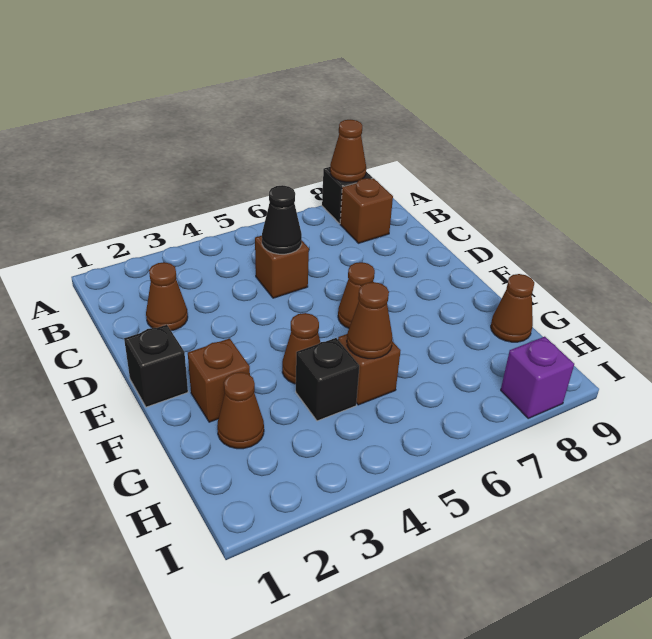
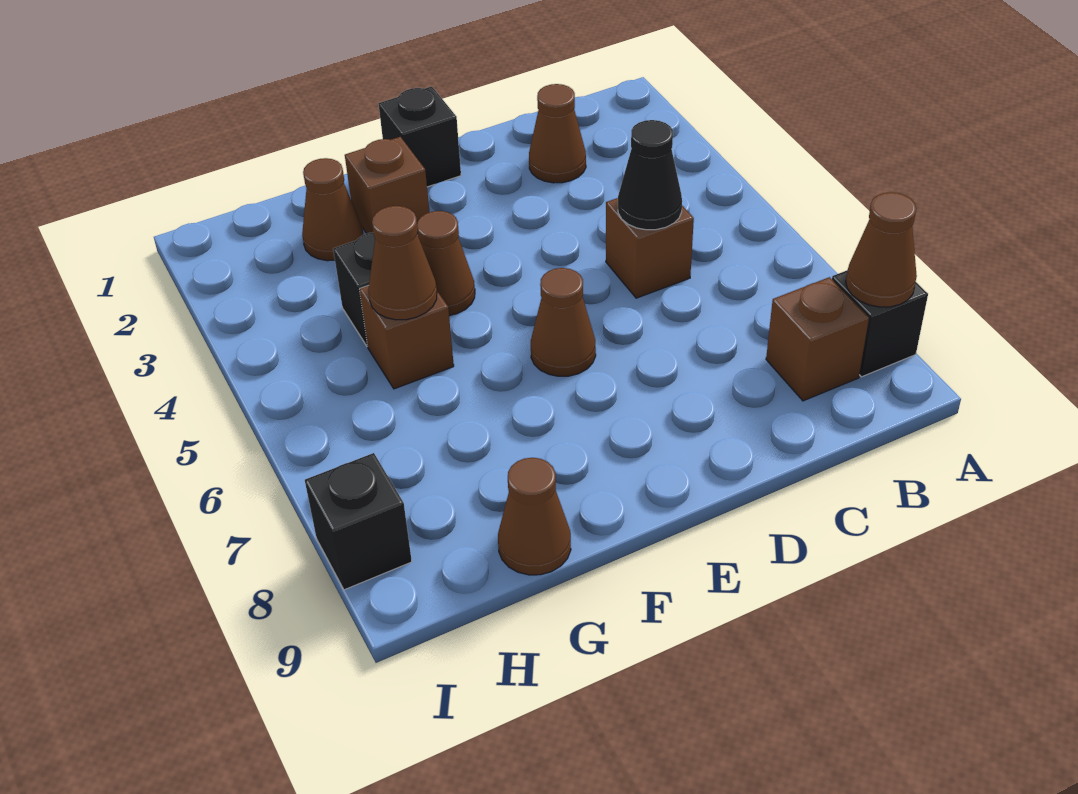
purple brick I8 level 1 -> black brick I8 level 1

